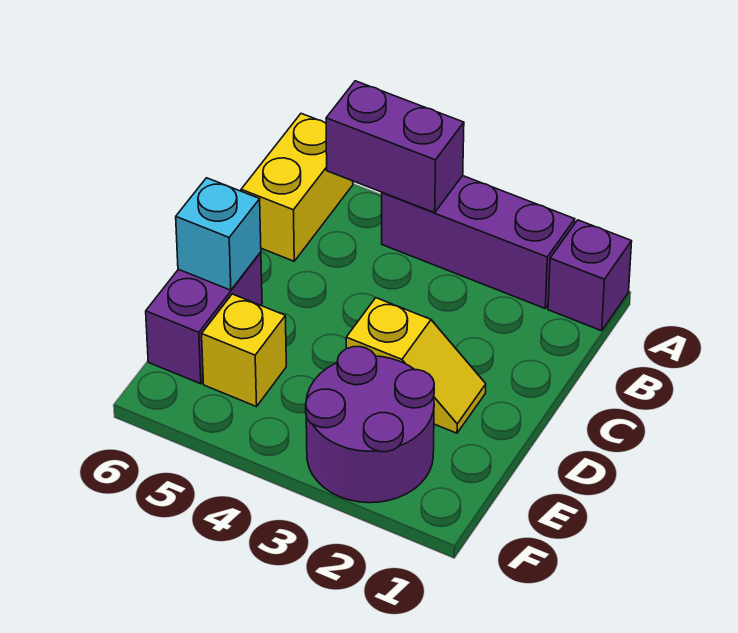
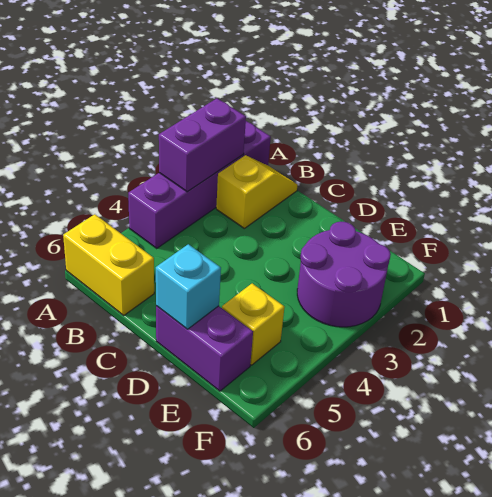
purple brick A4:A5 level 2 -> purple brick A2:A3 level 2
yellow slope D2:D3 level 1 top 3 -> yellow slope B1:B2 level 1 top 2

